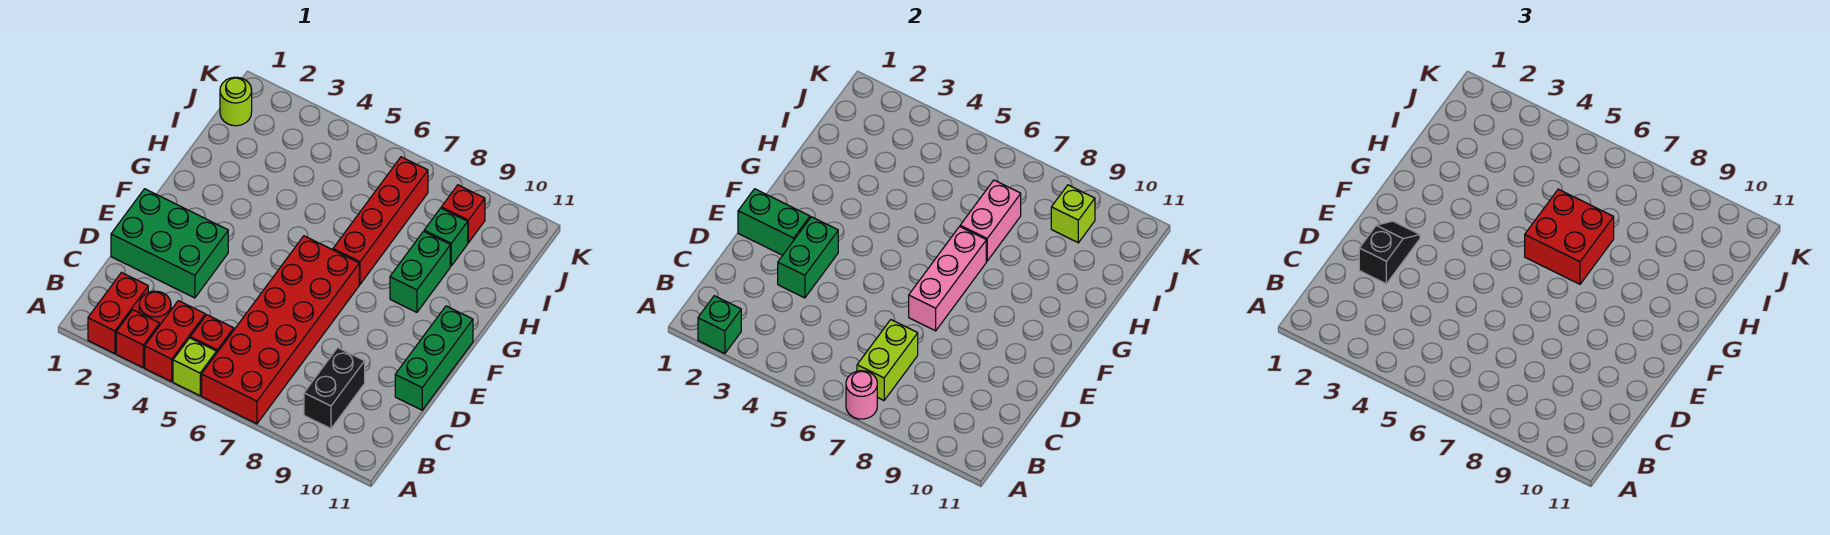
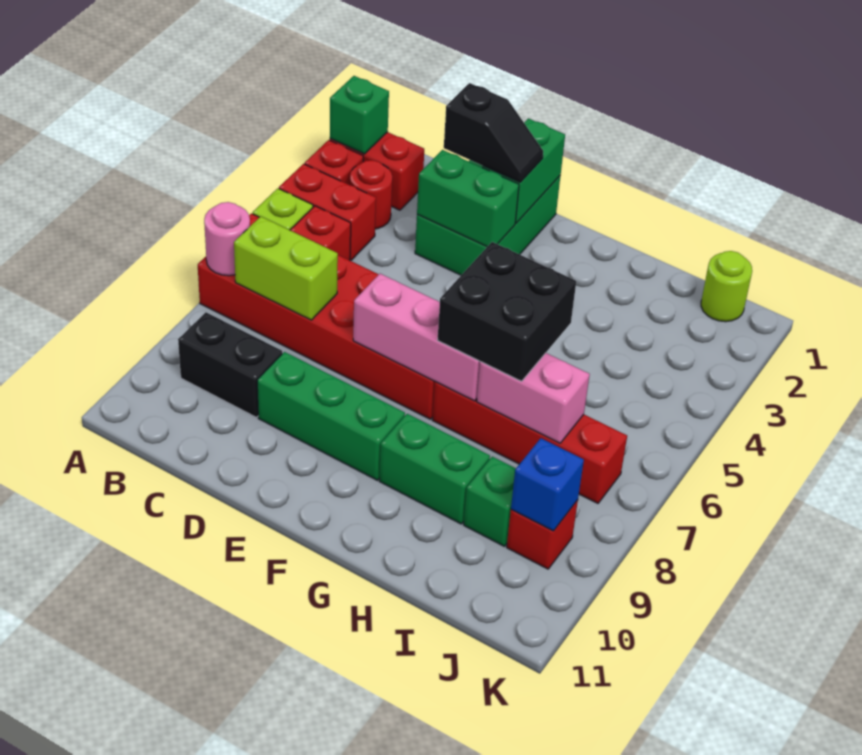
green brick D11:F11 level 1 -> green brick D9:F9 level 1
red brick G6:H7 level 3 -> black brick G6:H7 level 3
lime brick J9 level 2 -> blue brick J9 level 2

